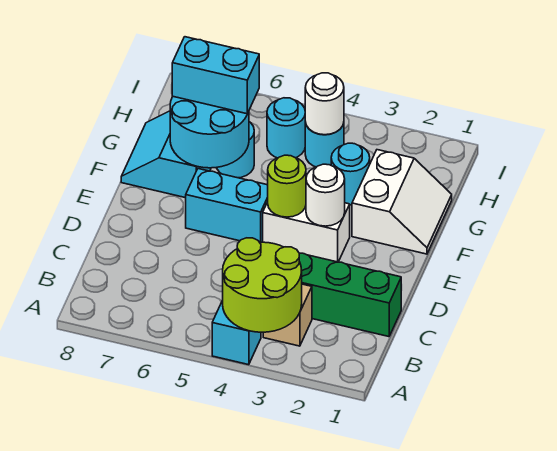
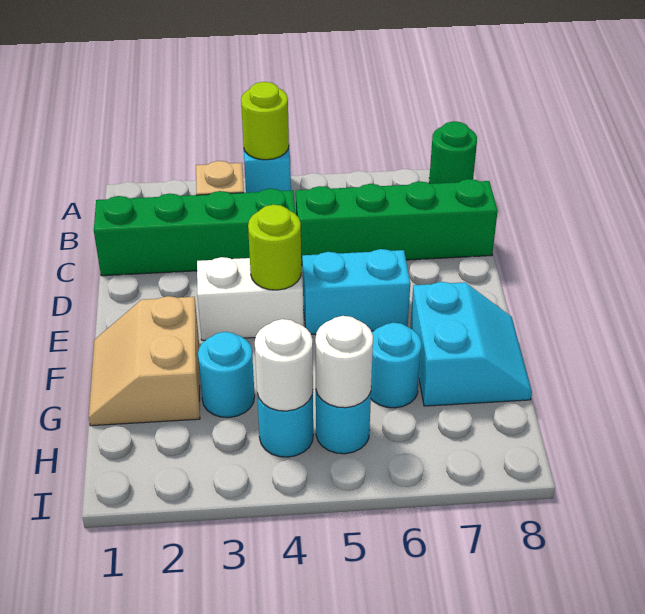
lime round brick A3:B4 level 2 -> lime round brick A4 level 2
none -> green round brick A8 level 1
none -> green brick C5:C8 level 1
white round brick E3 level 2 -> white round brick H5 level 2
white slope F1:G2 level 1 top 2 -> tan slope F1:G2 level 1 top 2
cyan round brick F6:G7 level 2 -> none
cyan brick G6:G7 level 3 -> none

